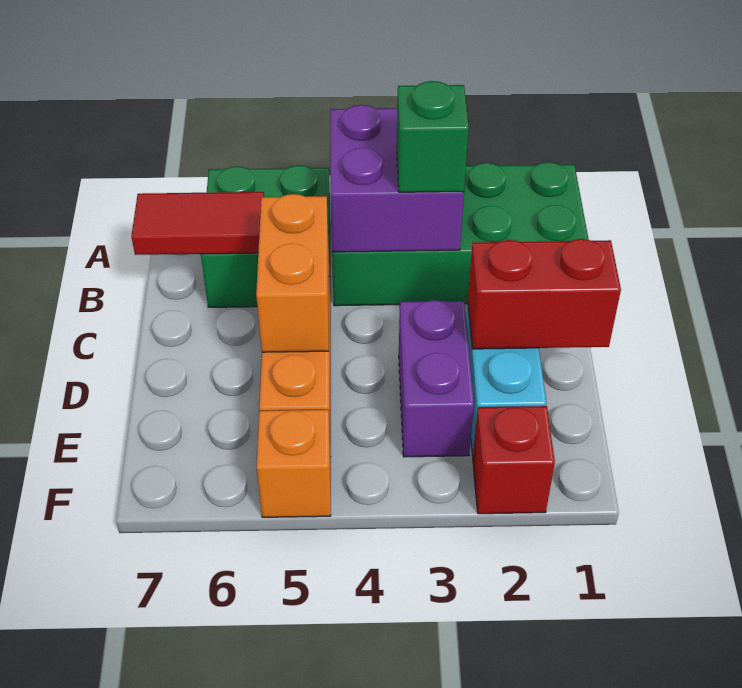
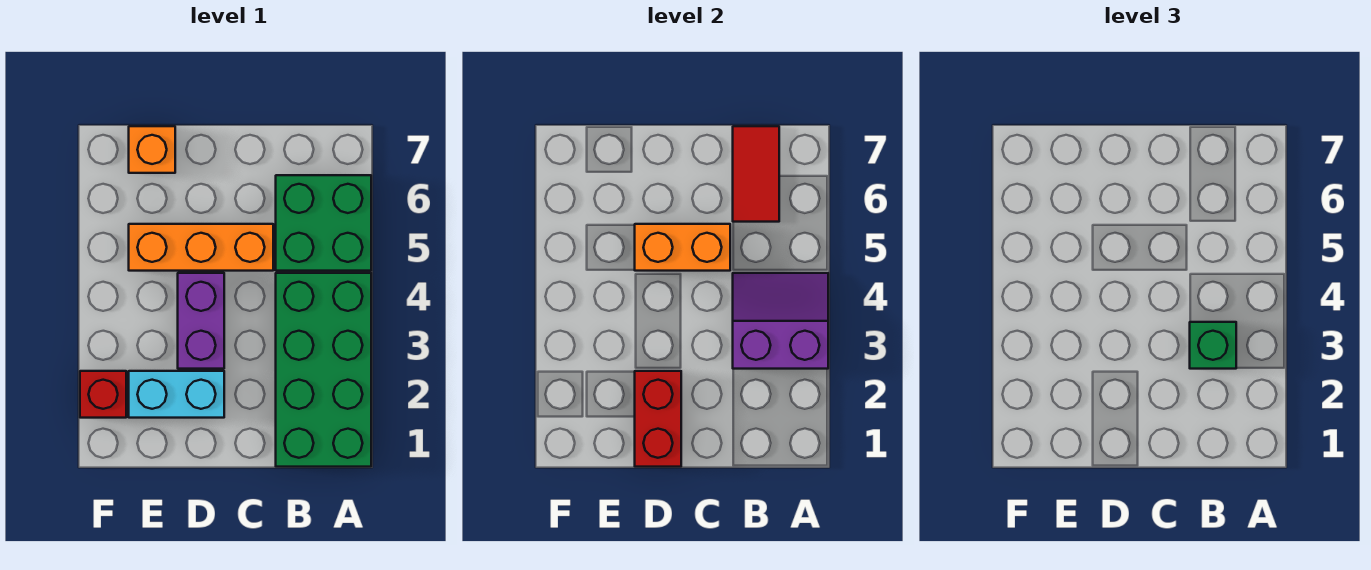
purple brick A3:B4 level 2 -> purple slope A3:B4 level 2 top 3
purple brick D3:E3 level 1 -> purple brick D3:D4 level 1
orange brick F5 level 1 -> orange brick E7 level 1

